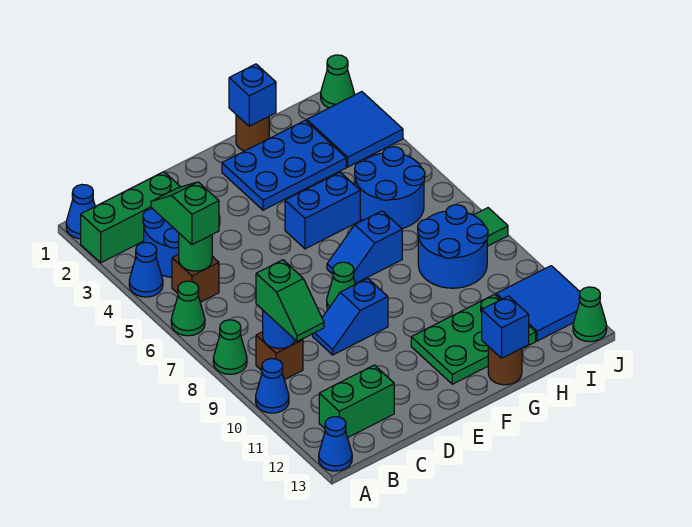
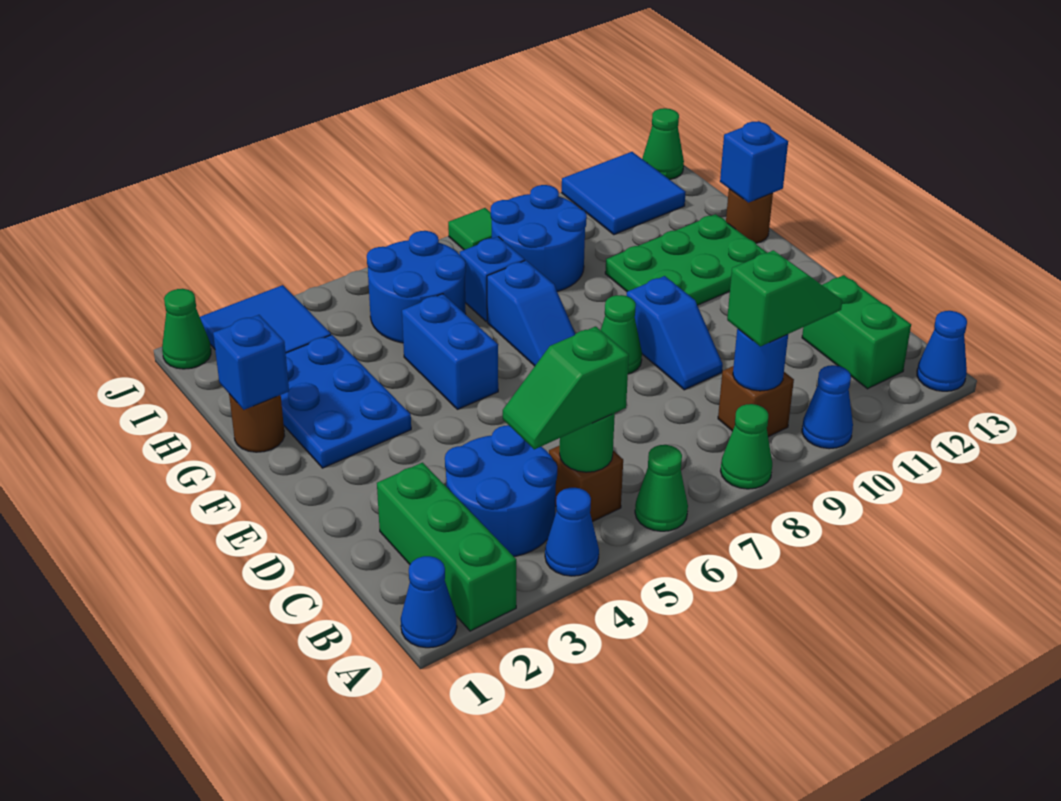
green plate F11:H12 level 1 -> green plate F10:G12 level 1
none -> blue brick H7 level 1

